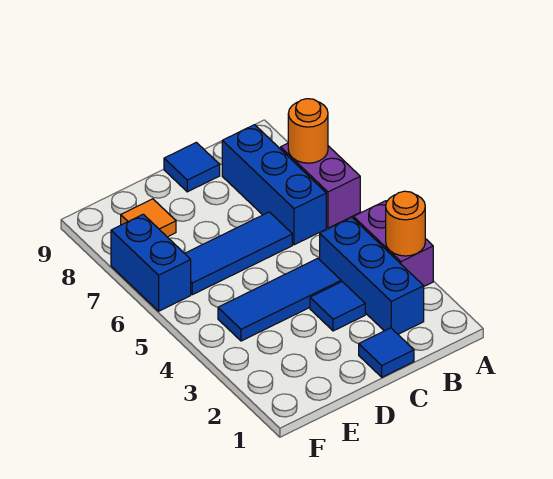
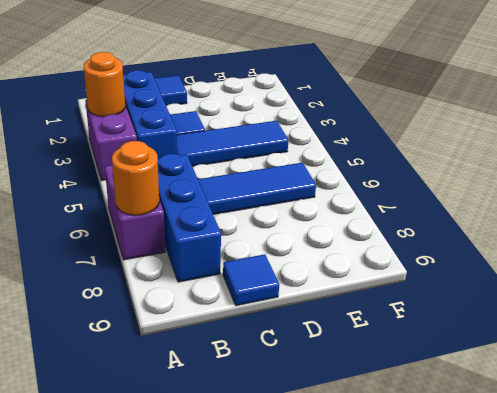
orange tile E8 level 1 -> none
blue brick F6:F7 level 1 -> none

